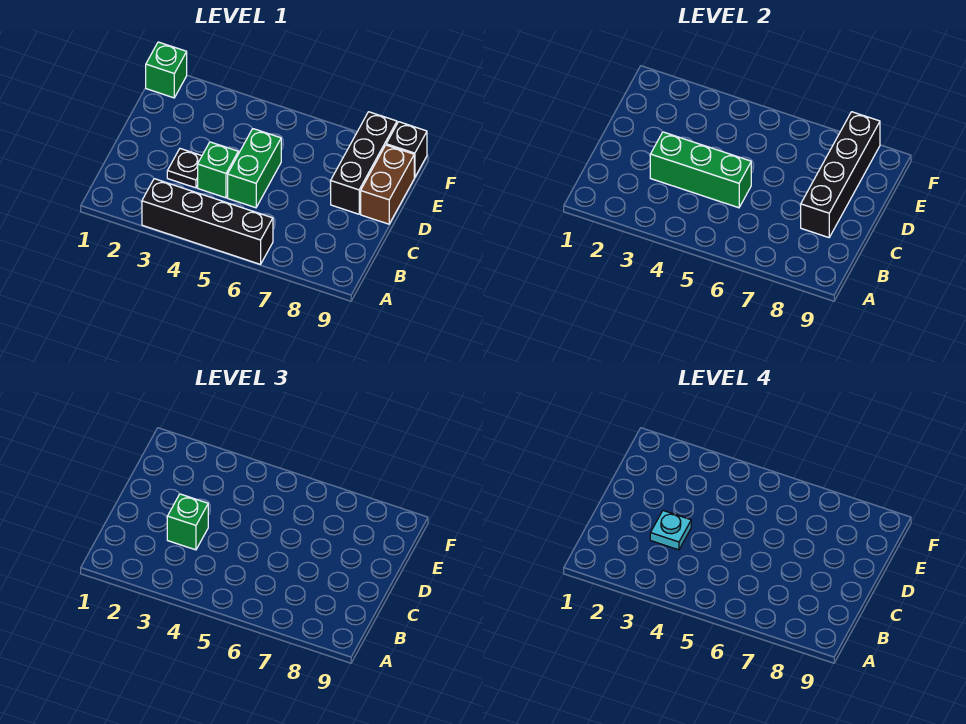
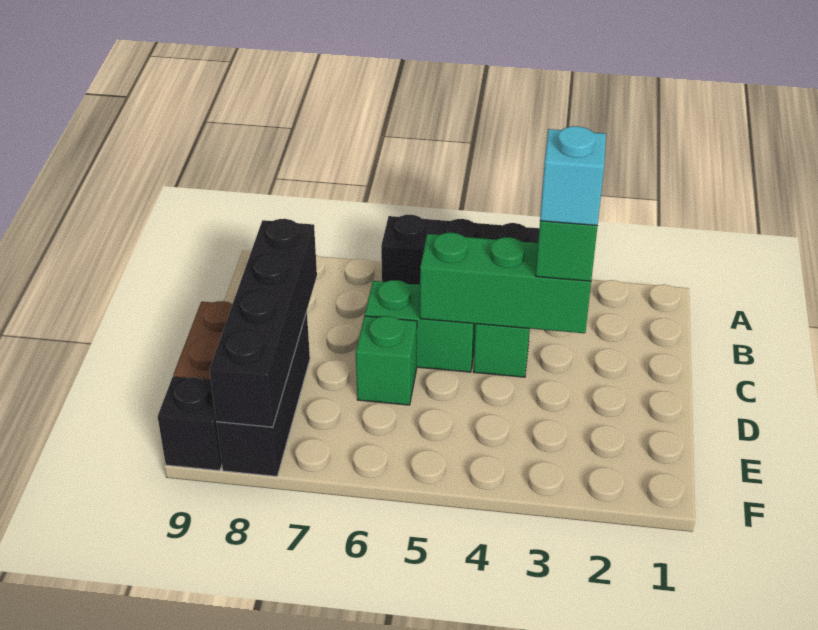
black plate C3 level 1 -> none
cyan plate C3 level 4 -> cyan brick C3 level 4
green brick C5:D5 level 1 -> green brick C5:C6 level 1
green brick F1 level 1 -> green brick D6 level 1

